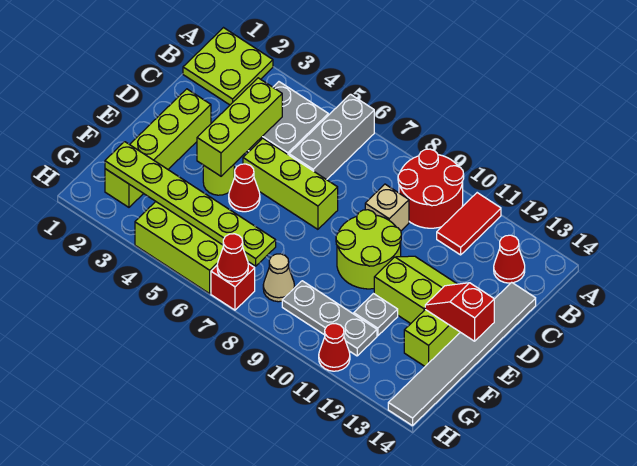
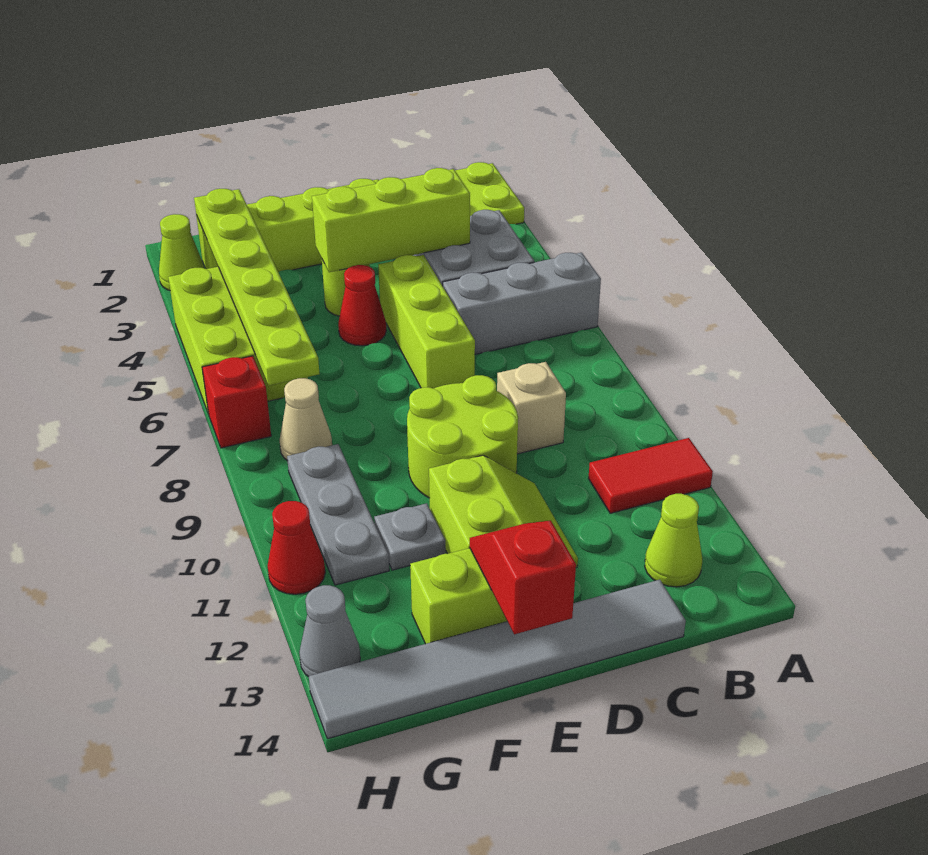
red round brick A9:B10 level 1 -> none
red cone B13 level 1 -> lime cone B13 level 1
none -> lime cone H2 level 1
red cone H7 level 2 -> none
none -> grey cone H13 level 1

